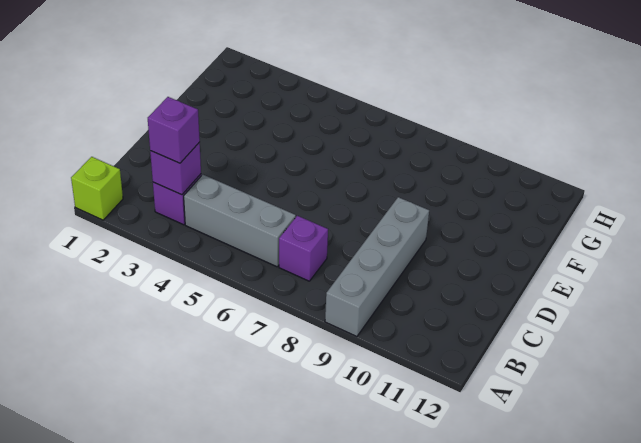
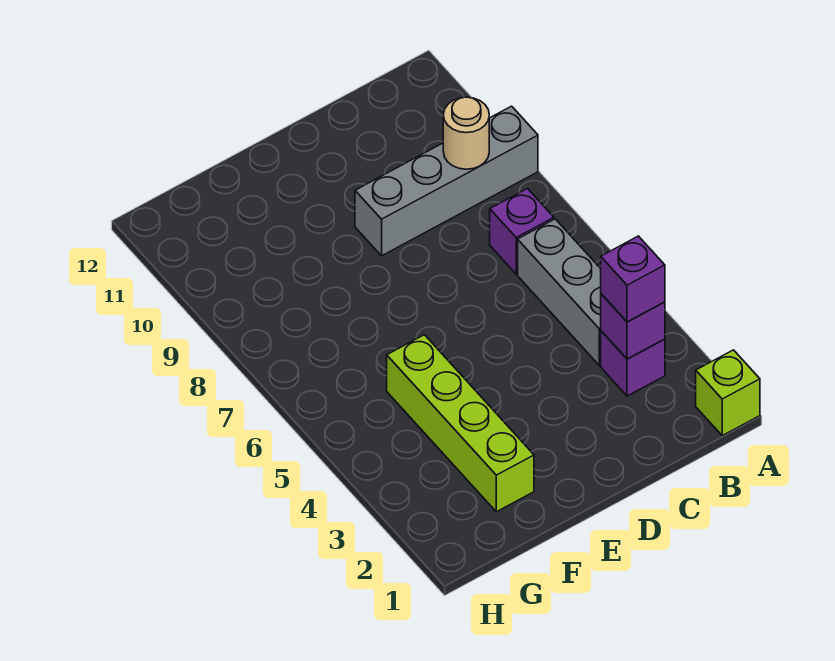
none -> tan round brick B9 level 2
none -> lime brick F2:F5 level 1

